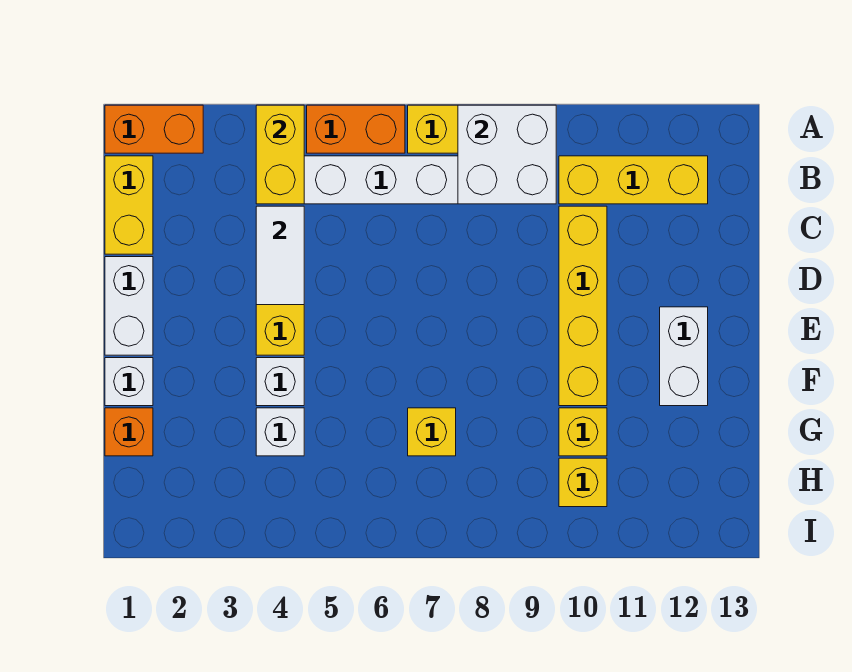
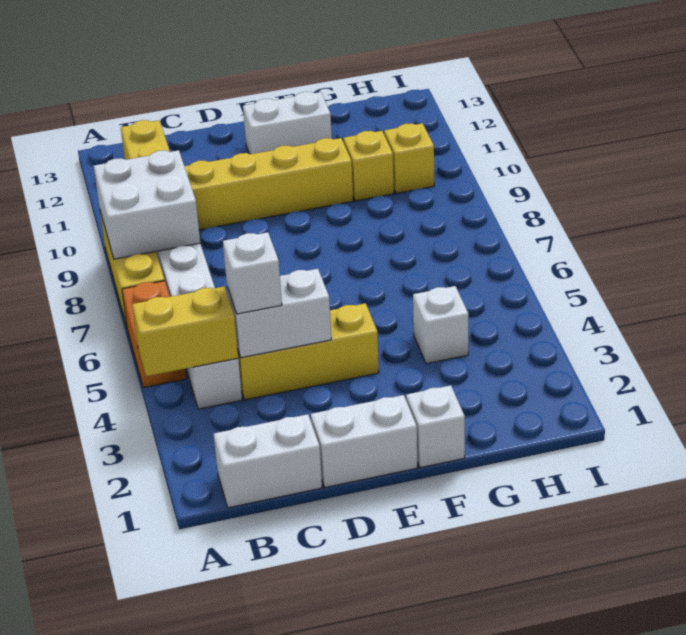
orange brick A1:A2 level 1 -> none
yellow brick B1:C1 level 1 -> white brick B1:C1 level 1
white tile C4:D4 level 2 -> white brick C4:D4 level 2
white brick F4 level 1 -> white brick C4 level 3
orange brick G1 level 1 -> none
yellow brick G7 level 1 -> none

